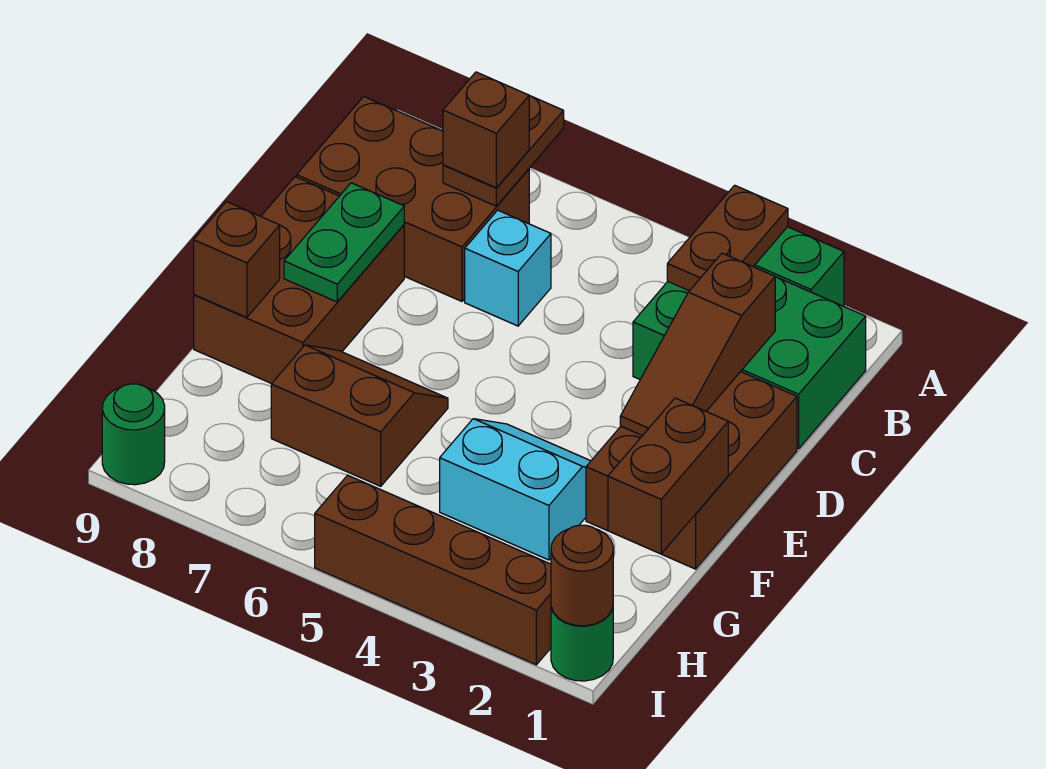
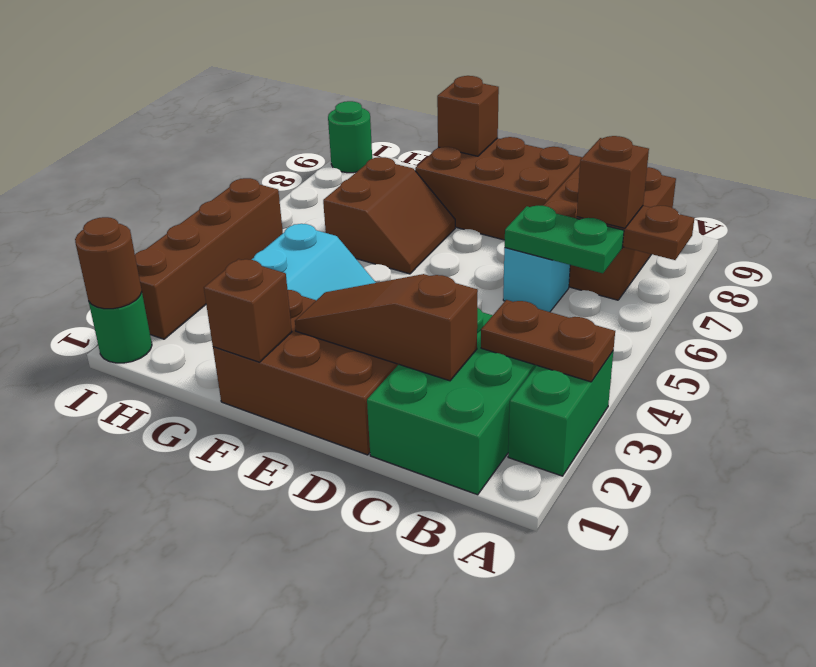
green plate D8:E8 level 2 -> green plate B6:C6 level 2
brown brick F1:G1 level 2 -> brown brick F1 level 2

